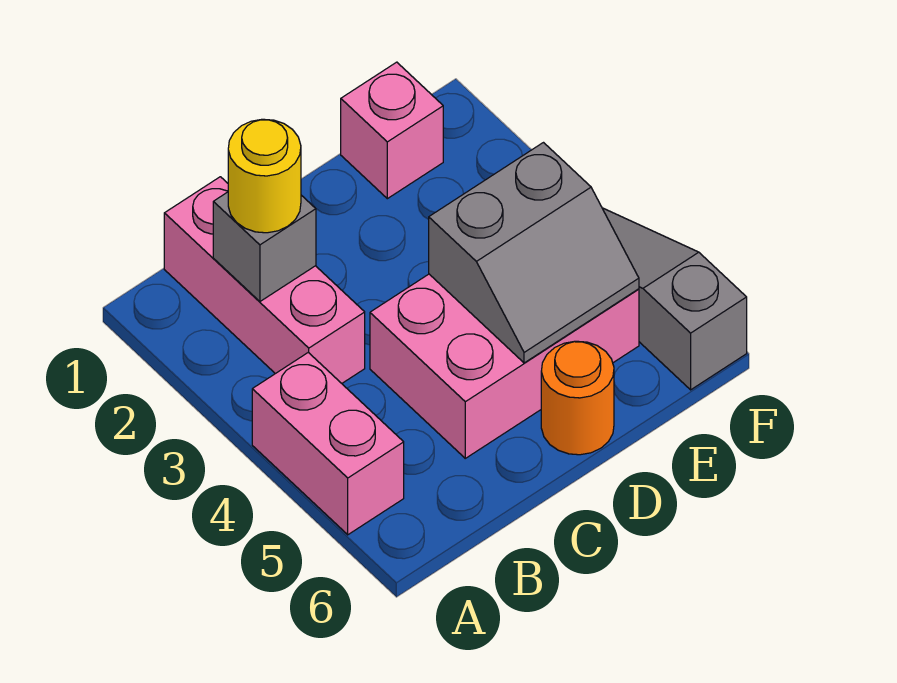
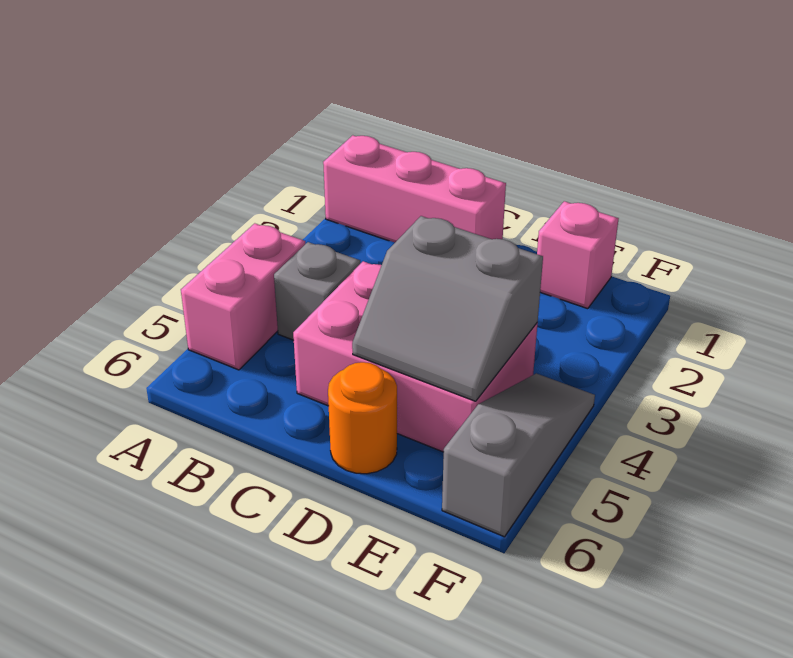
pink brick B1:B3 level 1 -> pink brick A1:C1 level 1
grey brick B2 level 2 -> grey brick B4 level 1
yellow round brick B2 level 3 -> none

